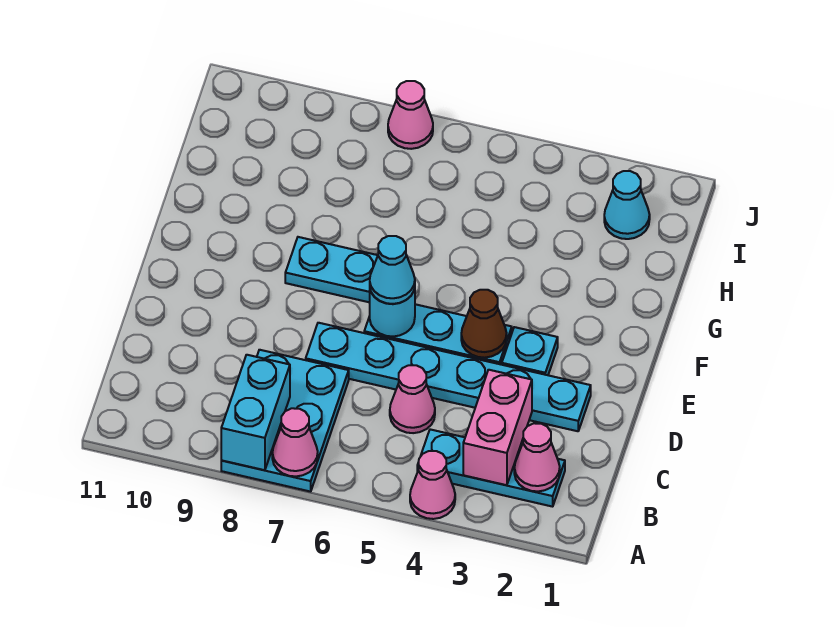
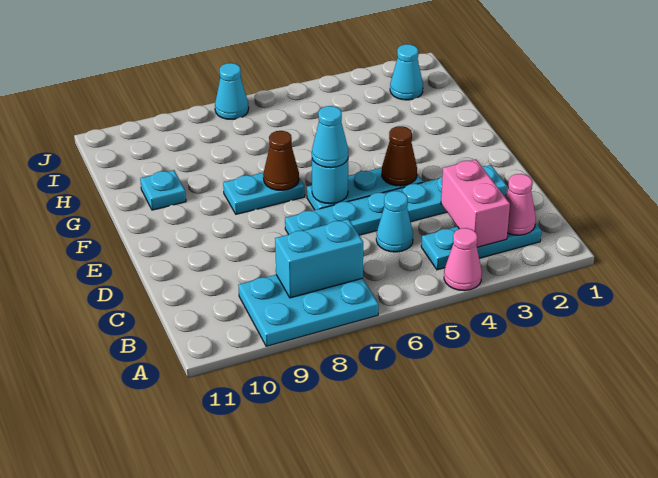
cyan plate A7:C8 level 1 -> cyan plate A7:B9 level 1
pink cone A7 level 2 -> none
cyan brick A8:B8 level 2 -> cyan brick B7:B8 level 2
pink cone C5 level 1 -> cyan cone C5 level 1
cyan plate E3 level 1 -> cyan plate G10 level 1
none -> brown cone F7 level 2
pink cone J7 level 1 -> cyan cone J7 level 1

